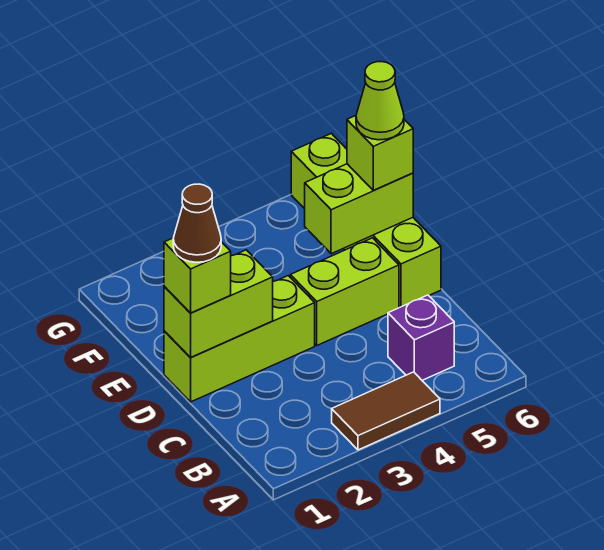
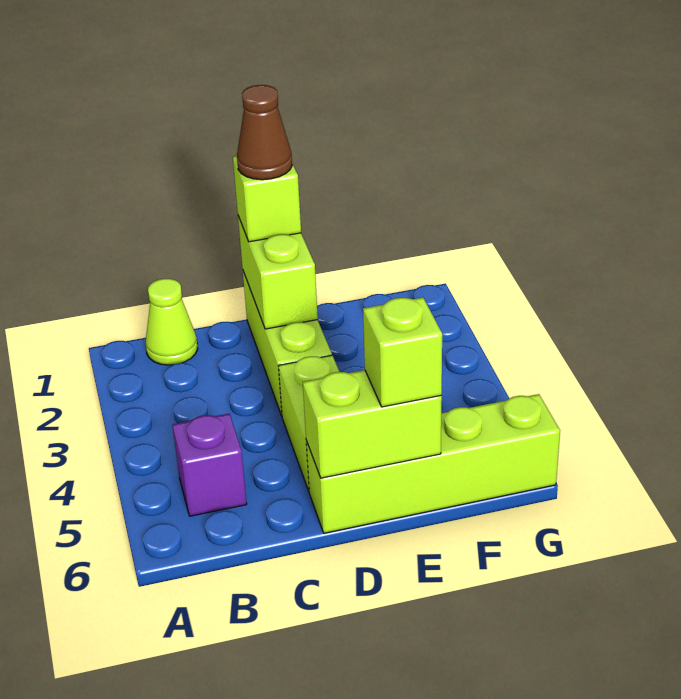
brown tile A3:A4 level 1 -> none
lime brick E5:E6 level 2 -> lime brick D6:E6 level 2
lime cone E6 level 4 -> lime cone B1 level 1

